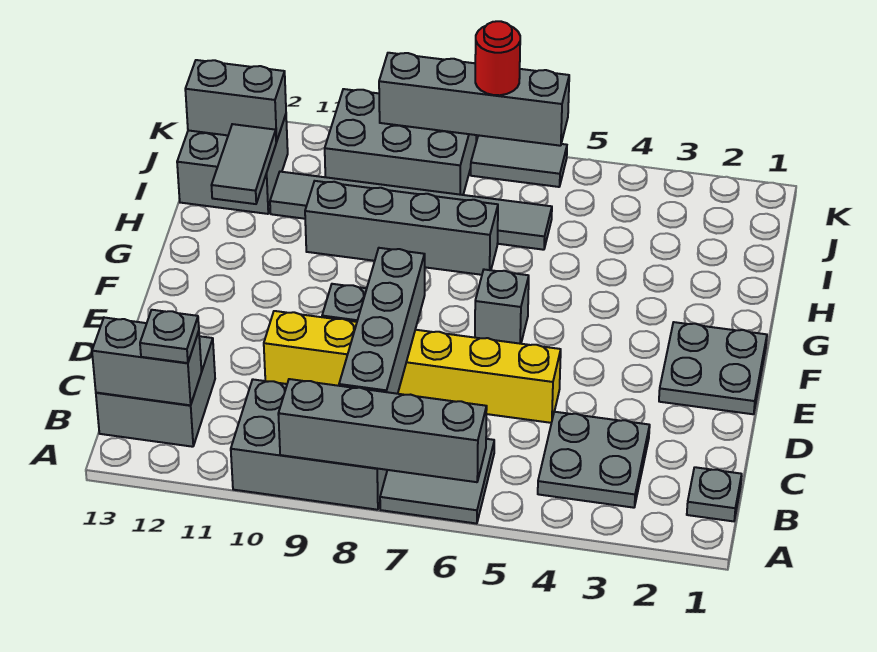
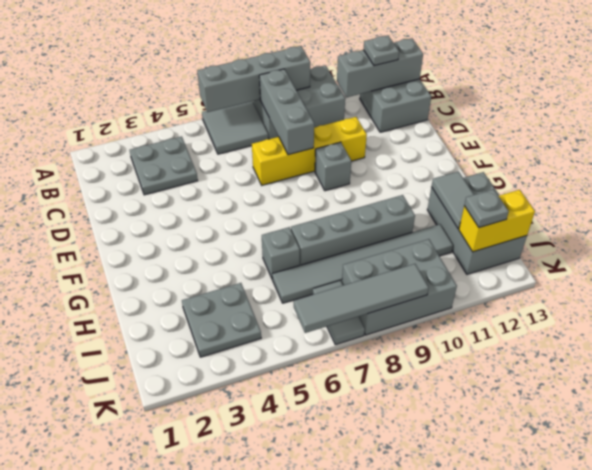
grey plate B1 level 1 -> grey plate J12 level 3
grey brick B8:E8 level 2 -> grey brick B8:D8 level 2
grey brick B12:B13 level 2 -> grey brick B11:B13 level 2
yellow brick D5:D10 level 1 -> yellow brick D7:D10 level 1
grey plate E1:F2 level 1 -> grey plate I3:J4 level 1
grey brick F6 level 1 -> grey brick H6 level 1
grey brick I12:J13 level 1 -> grey brick H12:J13 level 1
grey brick J12:J13 level 2 -> yellow brick J12:J13 level 2
grey tile K6:K7 level 1 -> grey tile J7:K7 level 1
grey brick K6:K9 level 2 -> grey tile K6:K9 level 2
red round brick K7 level 3 -> none

